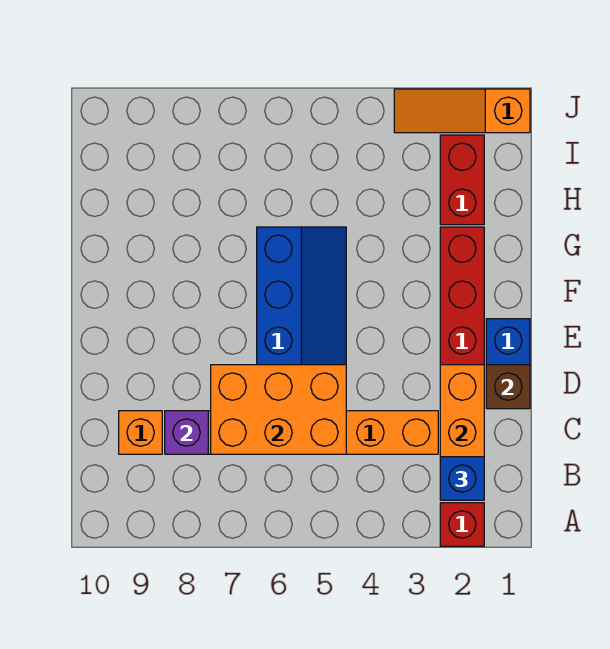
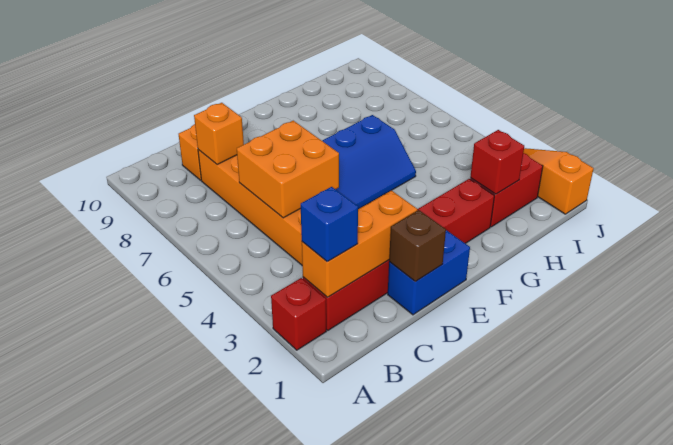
orange brick C5:D7 level 2 -> orange brick C5:D6 level 2
purple brick C8 level 2 -> orange brick C8 level 2
none -> red brick H2 level 2

